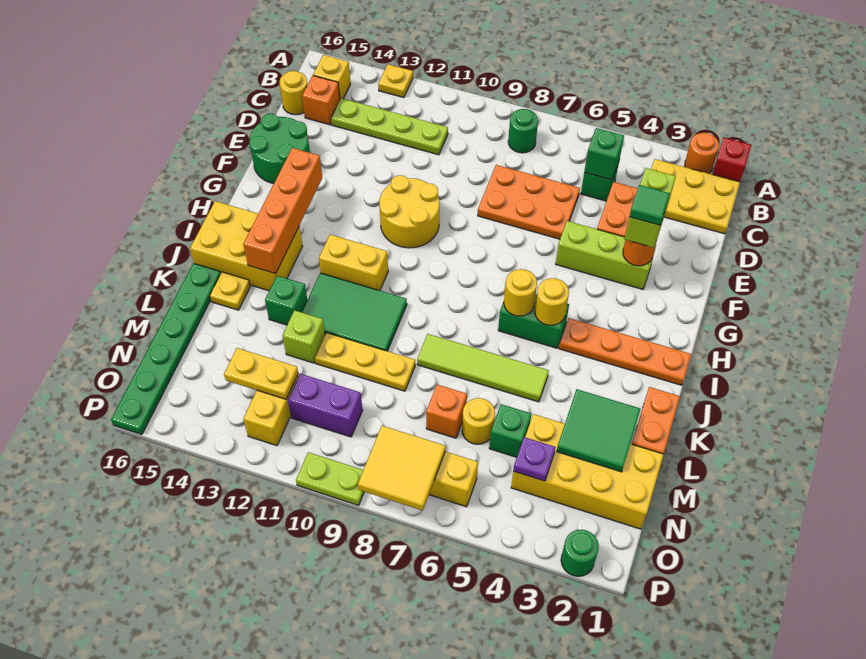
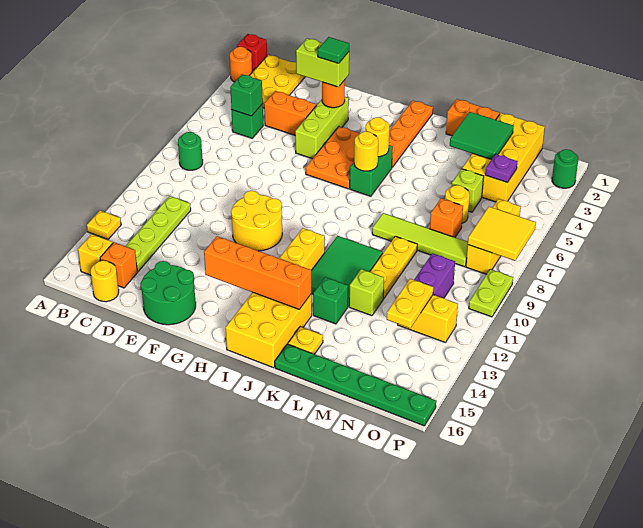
orange plate D6:E8 level 1 -> orange plate G4:H6 level 1
lime tile K5:K8 level 1 -> lime tile K8:N8 level 1
green brick M5 level 1 -> lime brick M5 level 1

